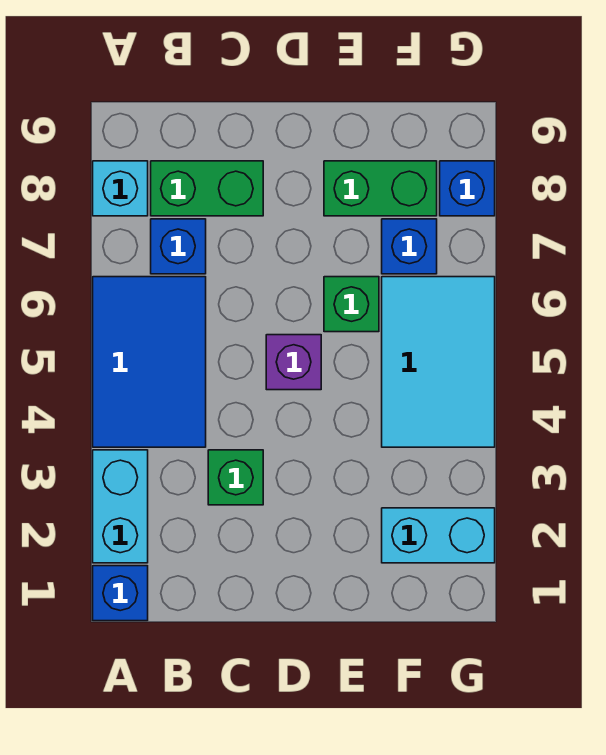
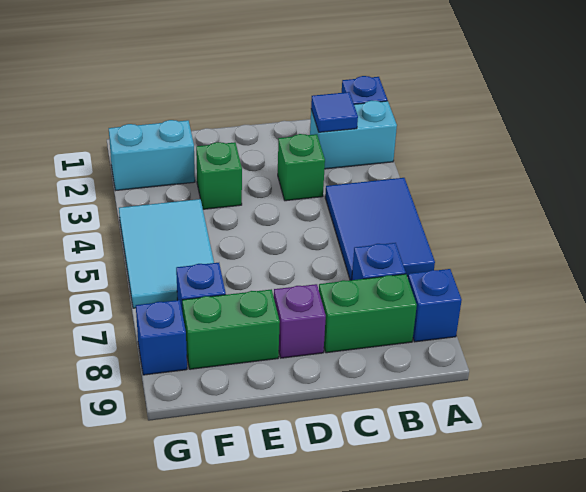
cyan brick A2:A3 level 1 -> cyan brick A2:B2 level 1
cyan brick A8 level 1 -> blue brick A8 level 1
none -> blue tile B2 level 2
purple brick D5 level 1 -> purple brick D8 level 1
green brick E6 level 1 -> green brick E3 level 1

